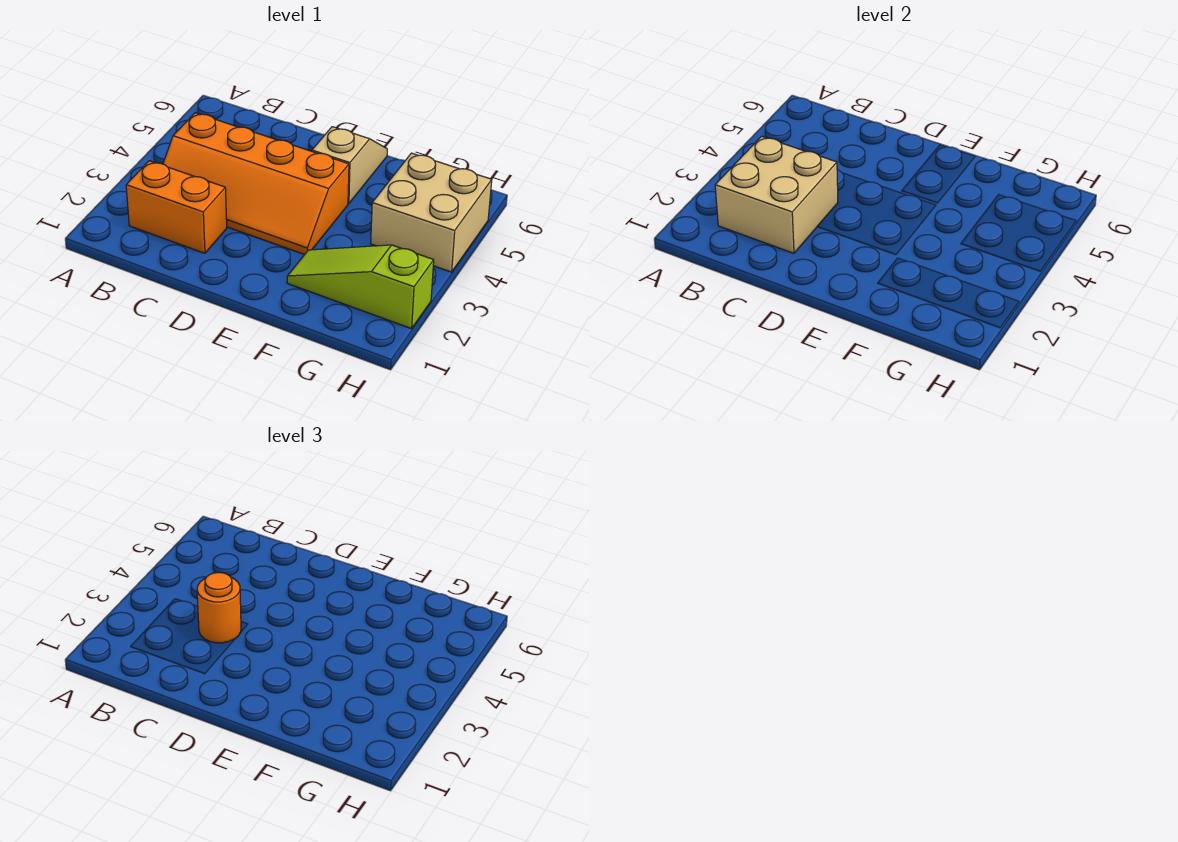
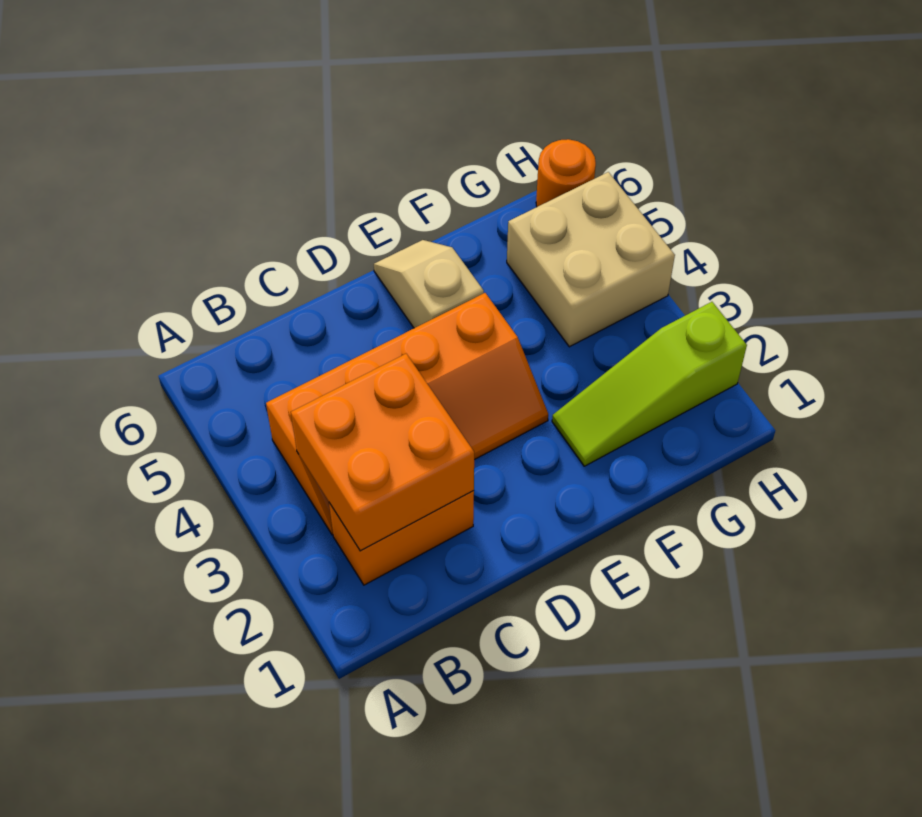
tan brick B2:C3 level 2 -> orange brick B2:C3 level 2
orange round brick C3 level 3 -> orange round brick H6 level 1

